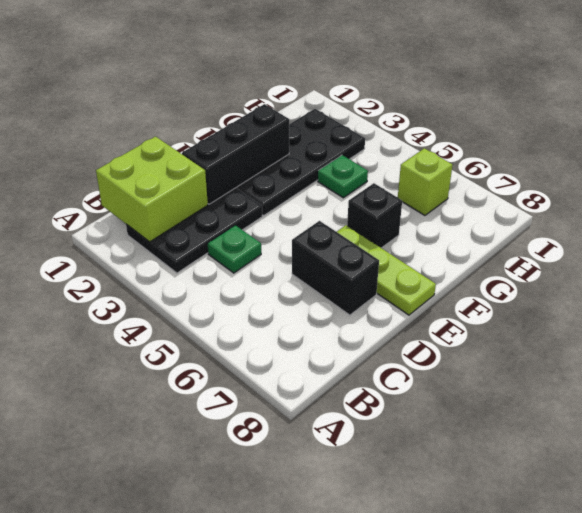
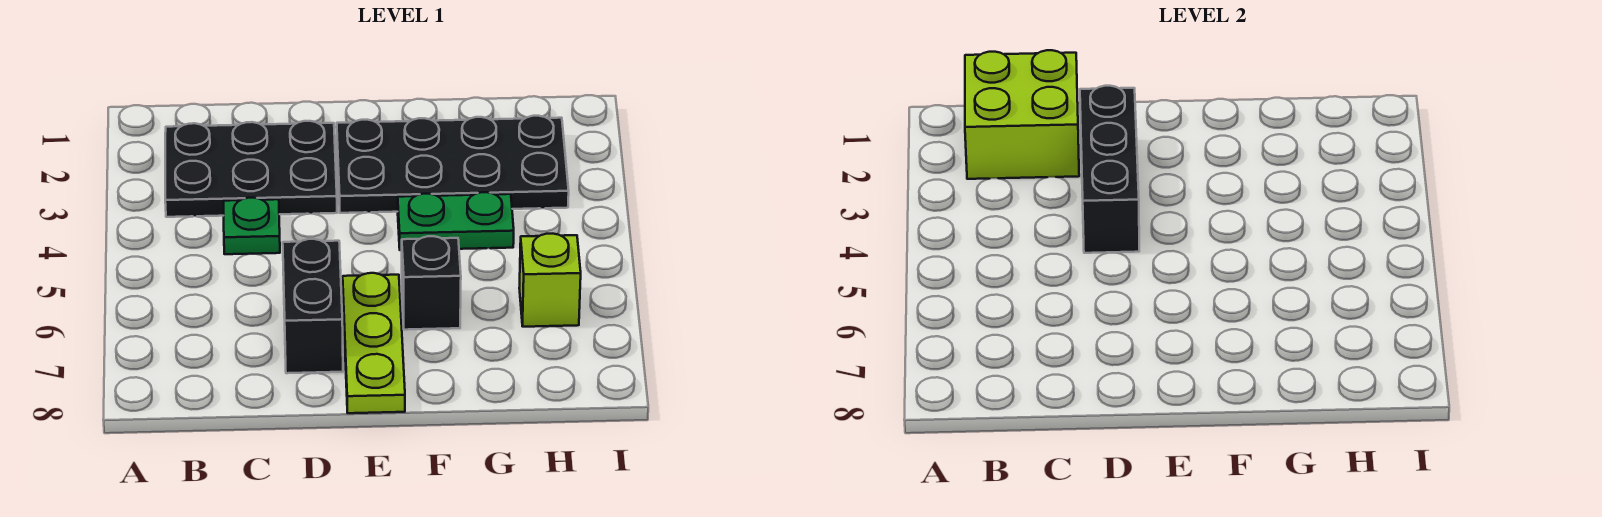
black brick D2:F2 level 2 -> black brick D2:D4 level 2
green plate G4 level 1 -> green plate F4:G4 level 1

